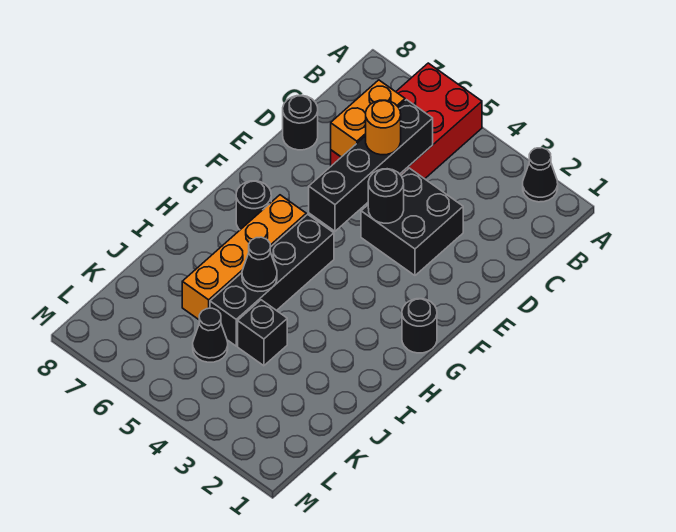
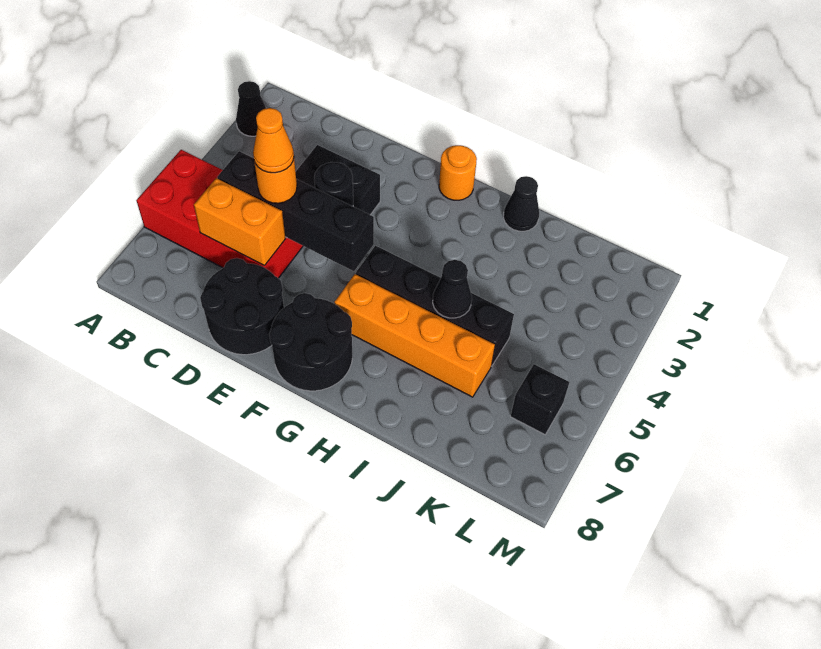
none -> orange cone D5 level 4
black round brick D8 level 1 -> black round brick D7:E8 level 1
black round brick G1 level 1 -> orange round brick G1 level 1
black round brick G7 level 1 -> black round brick F7:G8 level 1
black brick J4 level 1 -> black brick L6 level 1
black cone K5 level 1 -> black cone I1 level 1

